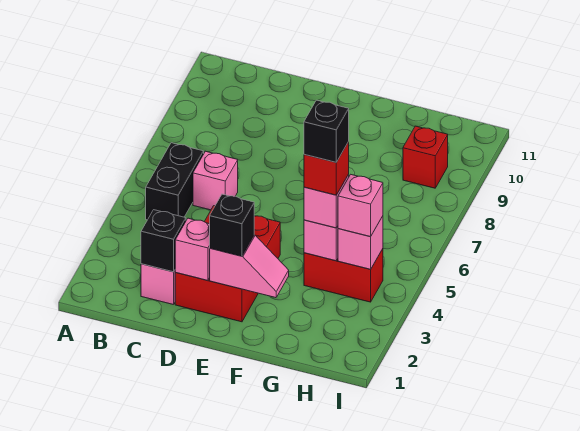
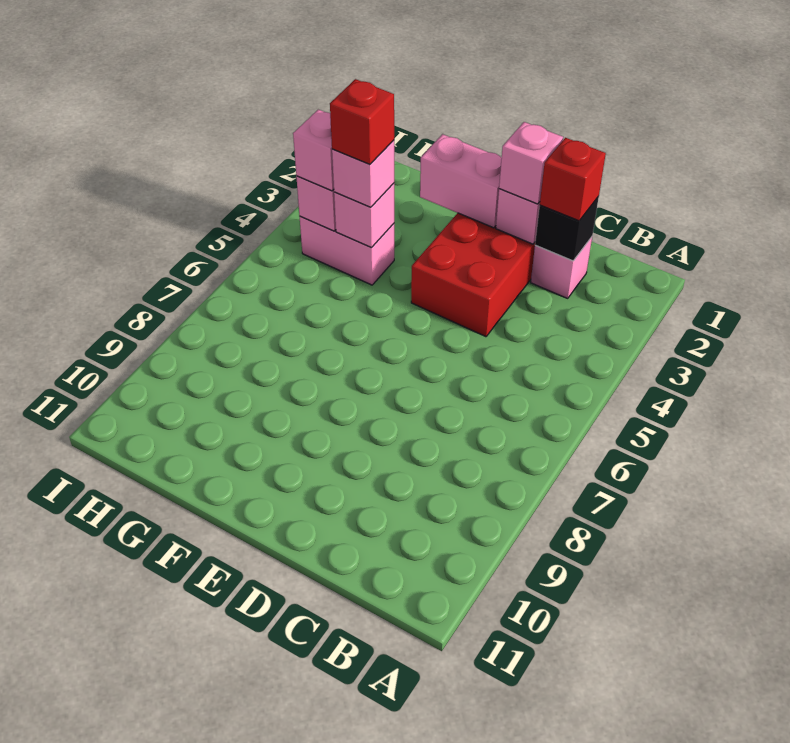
black brick B5:B6 level 1 -> none
pink brick C6 level 1 -> pink brick D2 level 3
pink slope E2:F2 level 2 top E -> pink brick E2:F2 level 2
black brick E2 level 3 -> none
red brick G4:H4 level 1 -> pink brick G4:H4 level 1
black brick G4 level 5 -> none
red brick H9 level 1 -> red brick C2 level 3

